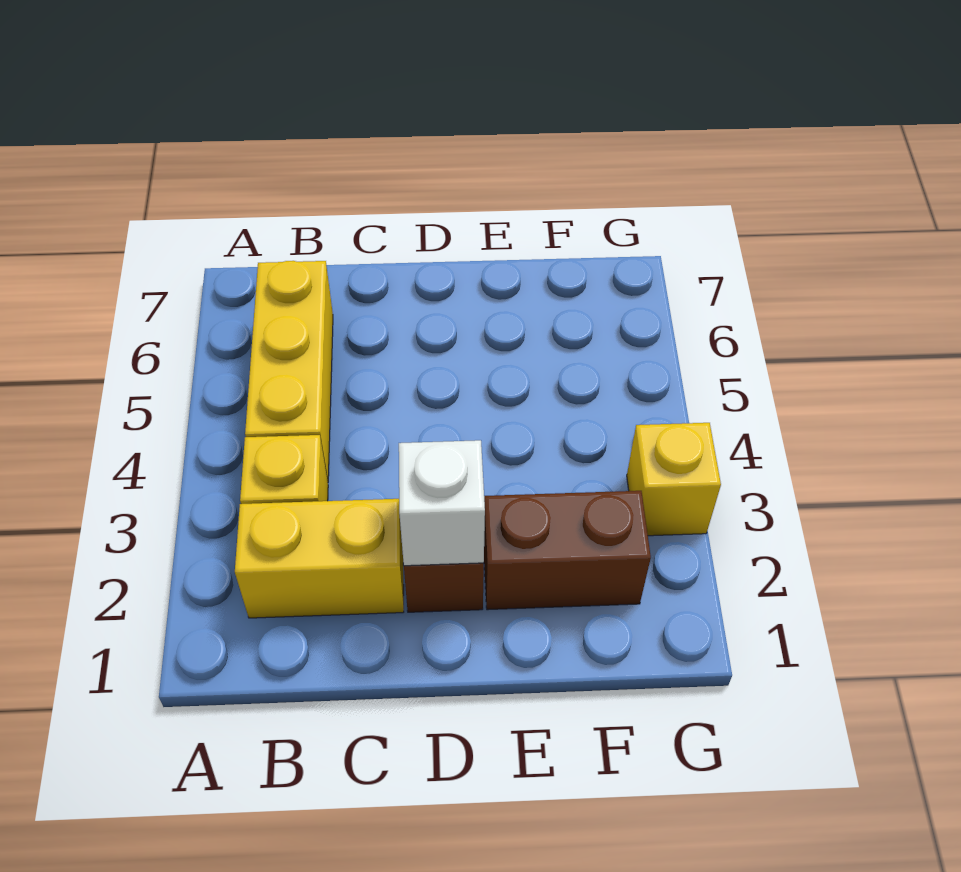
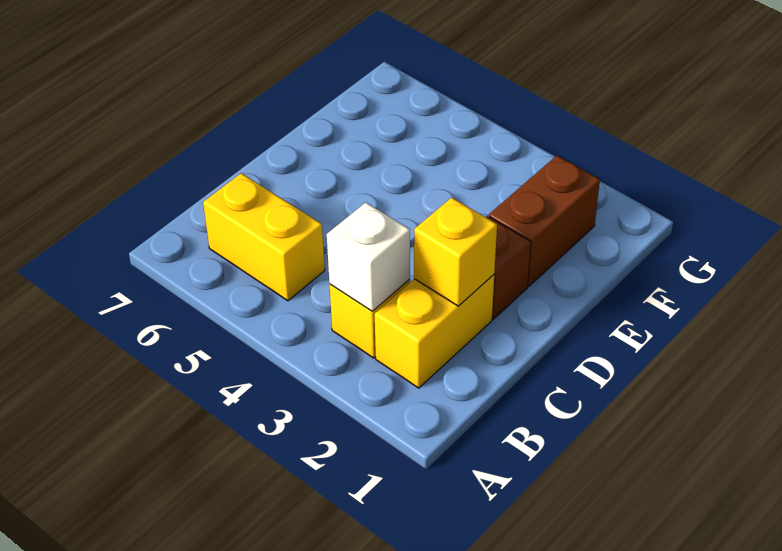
yellow brick B4:B6 level 1 -> yellow brick B5:B6 level 1
white brick D2 level 2 -> white brick B3 level 2
yellow brick G3 level 1 -> yellow brick C2 level 2

